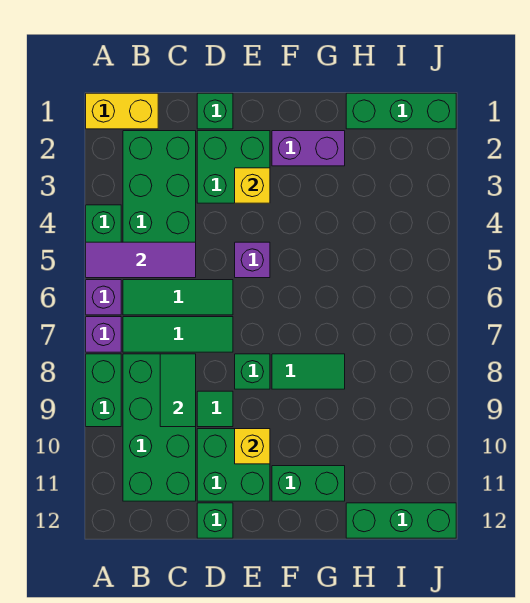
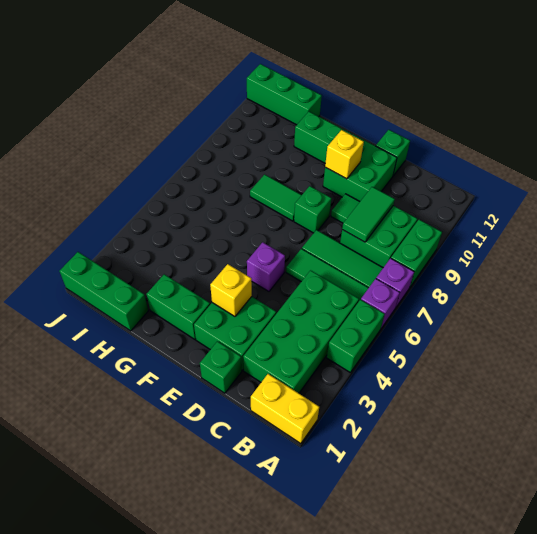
purple tile A5:C5 level 2 -> none
green brick B8:C11 level 1 -> green brick B8:C9 level 1
purple brick F2:G2 level 1 -> green brick F2:G2 level 1

